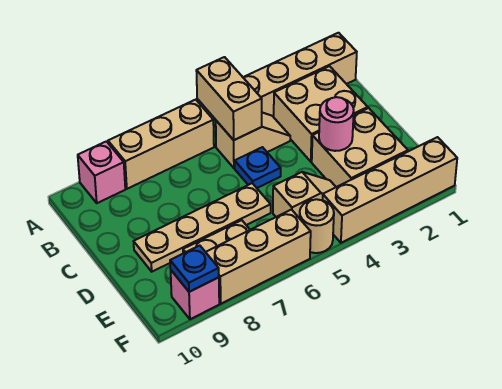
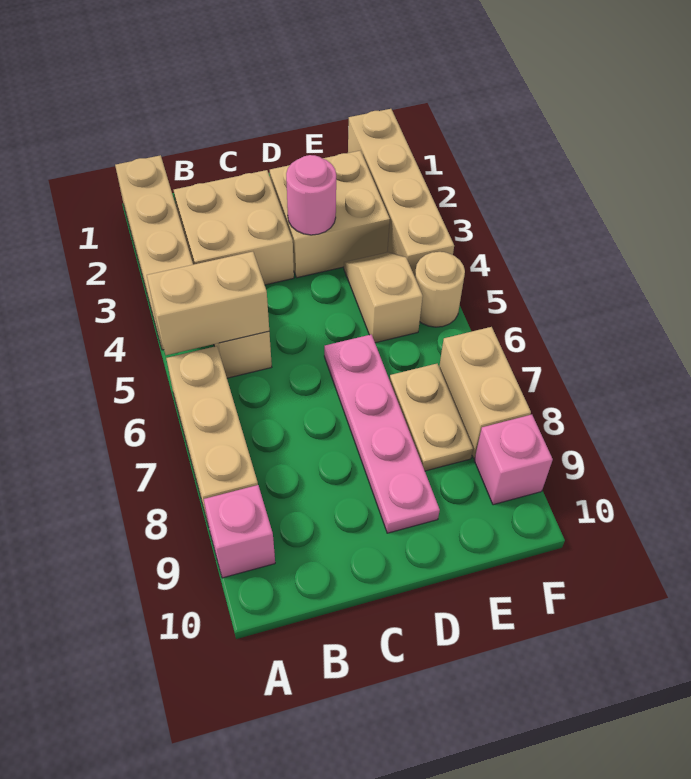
blue plate C5 level 1 -> none
tan plate D6:D9 level 1 -> pink plate D6:D9 level 1
tan brick F6:F8 level 1 -> tan brick F7:F8 level 1
blue plate F9 level 2 -> none

